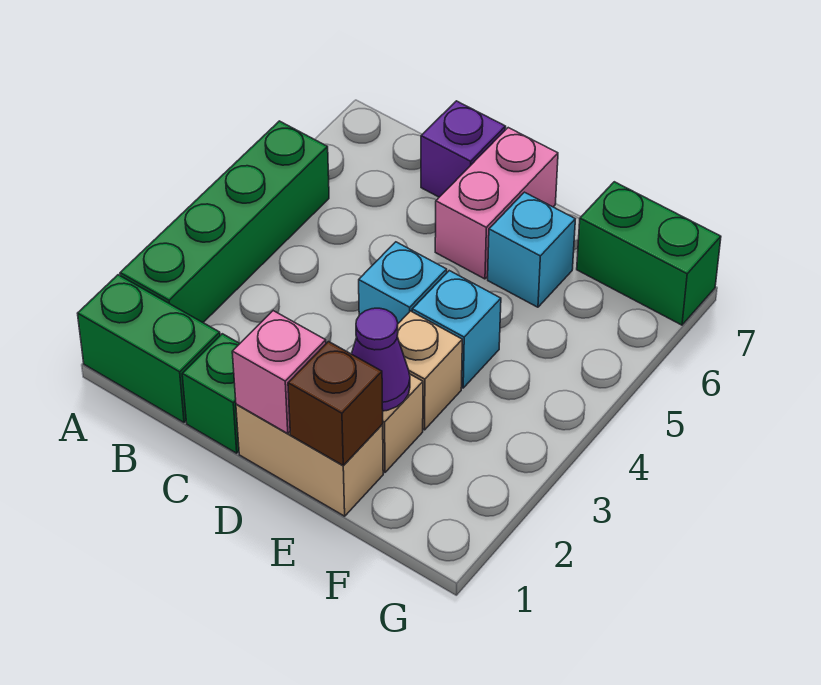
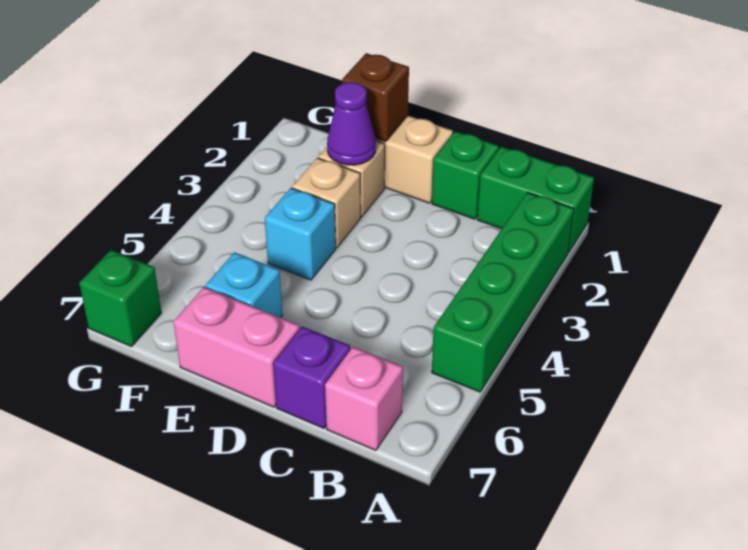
pink brick D1 level 2 -> pink brick B7 level 1
cyan brick D4 level 1 -> none
pink brick D6:D7 level 1 -> pink brick D7:E7 level 1
green brick F7:G7 level 1 -> green brick G7 level 1

